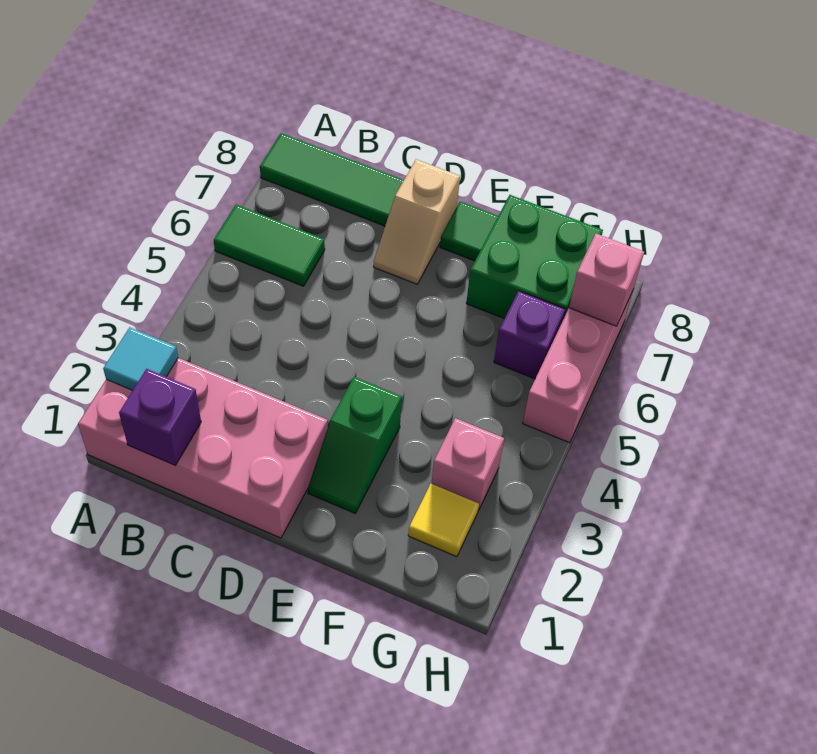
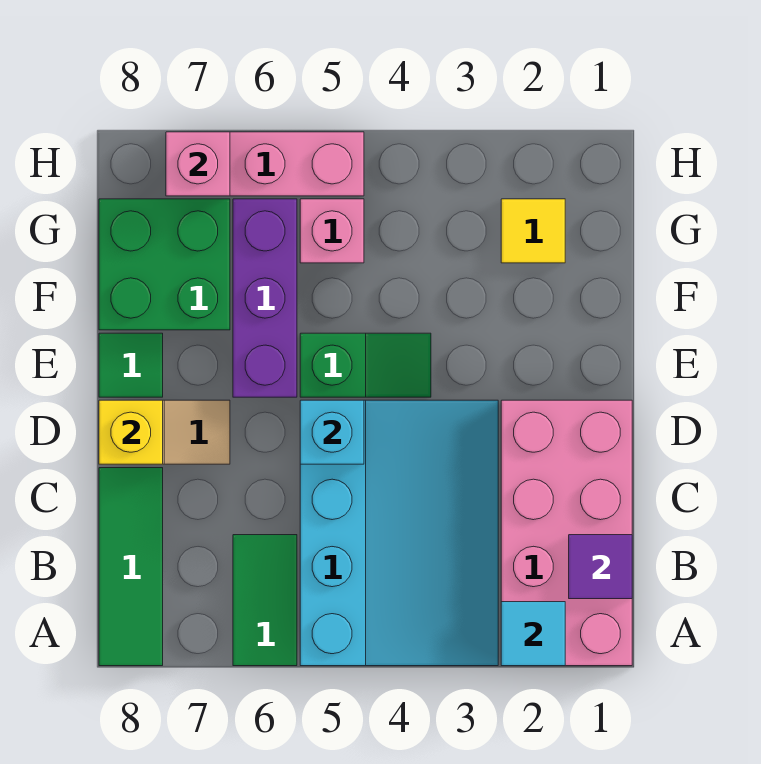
none -> cyan slope A3:D5 level 1 top 5
purple brick B1 level 2 -> purple tile B1 level 2
none -> cyan brick D5 level 2
none -> yellow brick D8 level 2
green slope E2:E3 level 1 top 3 -> green slope E4:E5 level 1 top 5
pink brick G3 level 1 -> pink brick G5 level 1
purple brick G6 level 1 -> purple brick E6:G6 level 1

